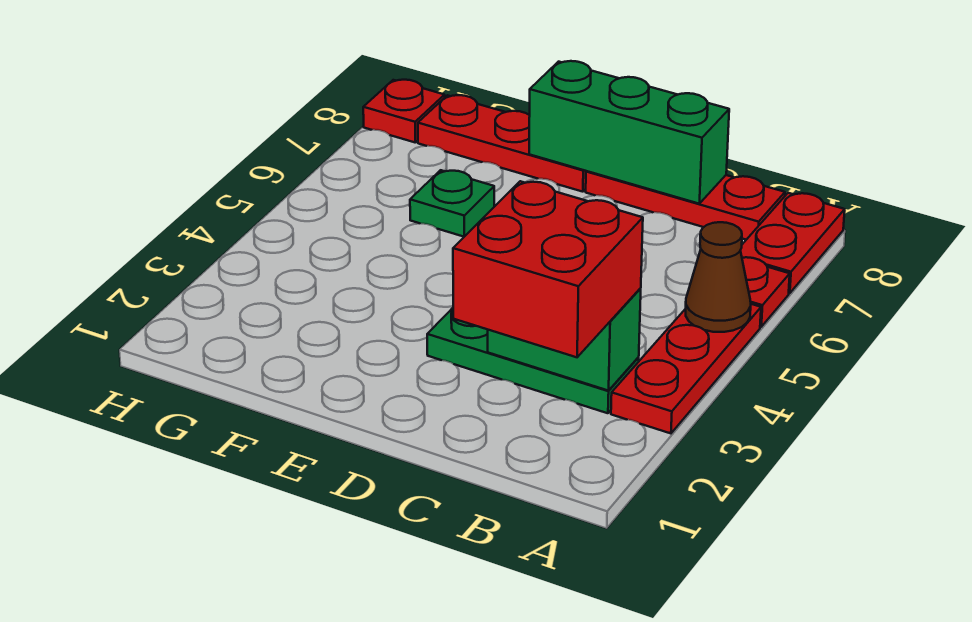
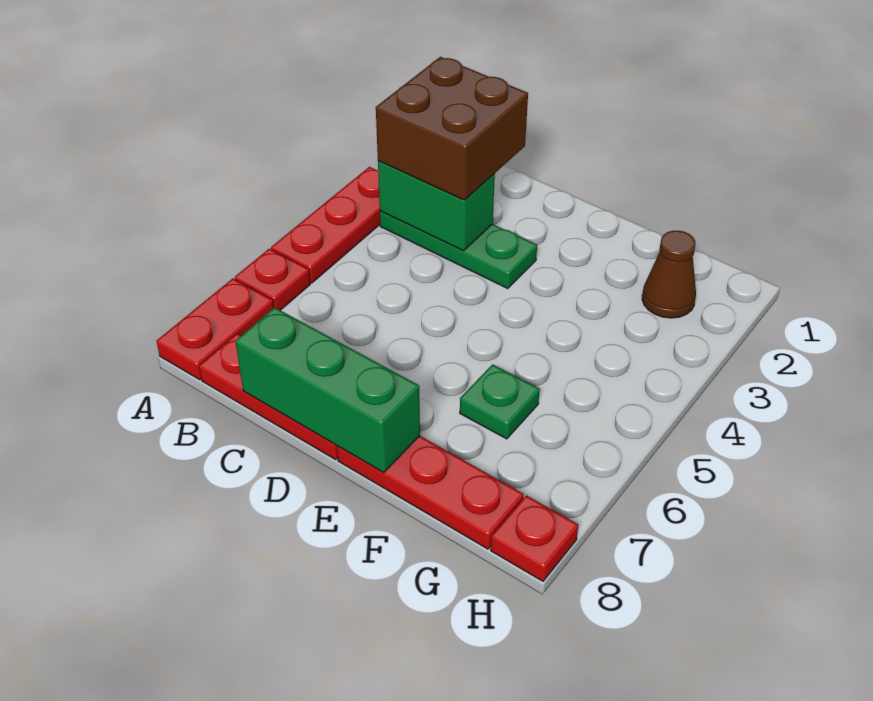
brown cone A5 level 2 -> brown cone G2 level 1
red brick B2:C3 level 3 -> brown brick B2:C3 level 3

